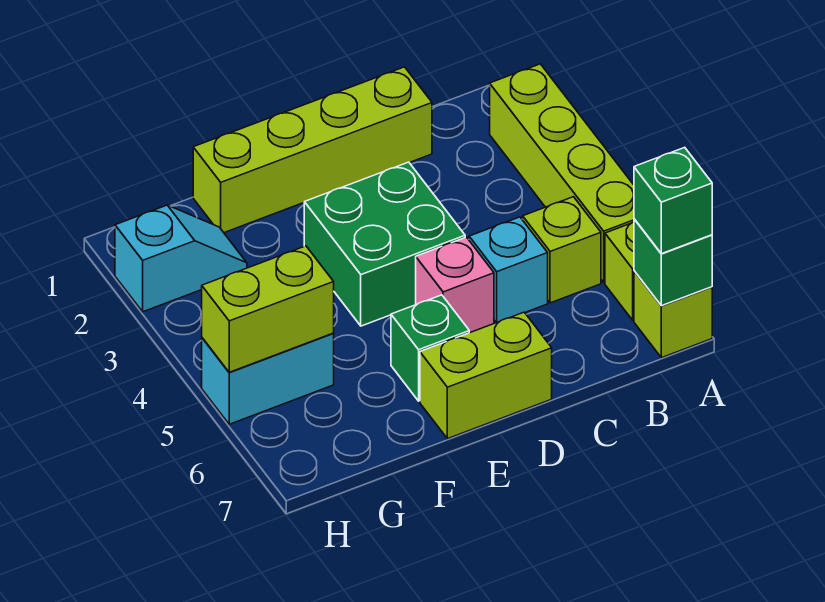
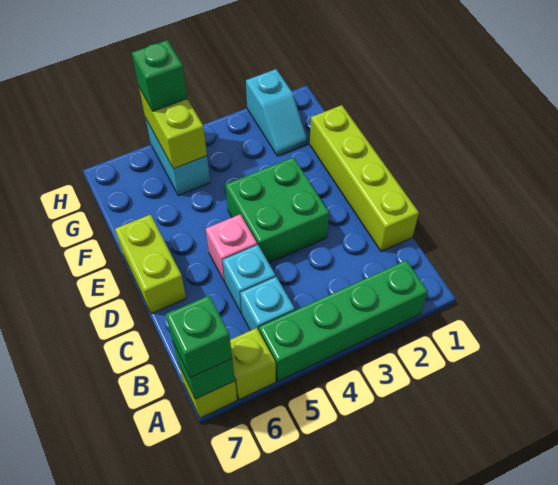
lime brick A2:A5 level 1 -> green brick A2:A5 level 1
lime brick B5 level 1 -> cyan brick B5 level 1
green brick E6 level 1 -> green brick H5 level 3

